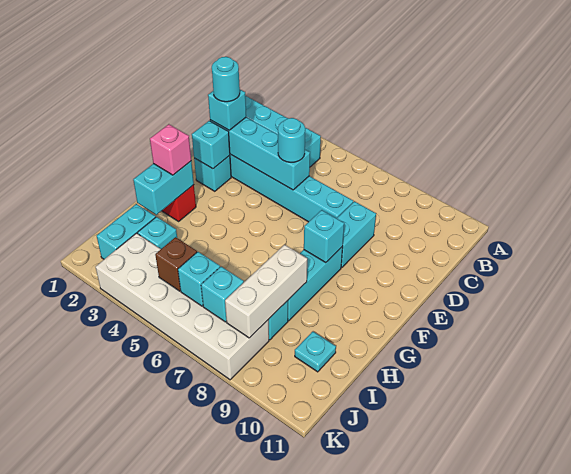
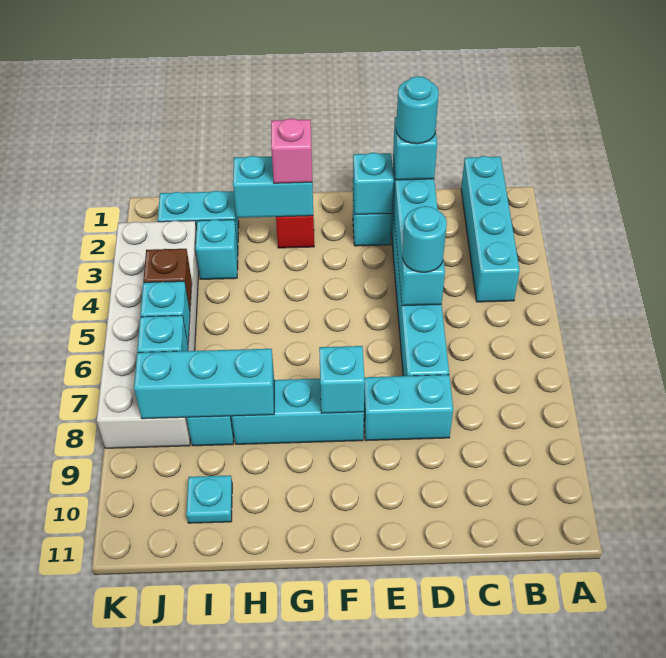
white brick H8:J8 level 2 -> cyan brick H8:J8 level 2

